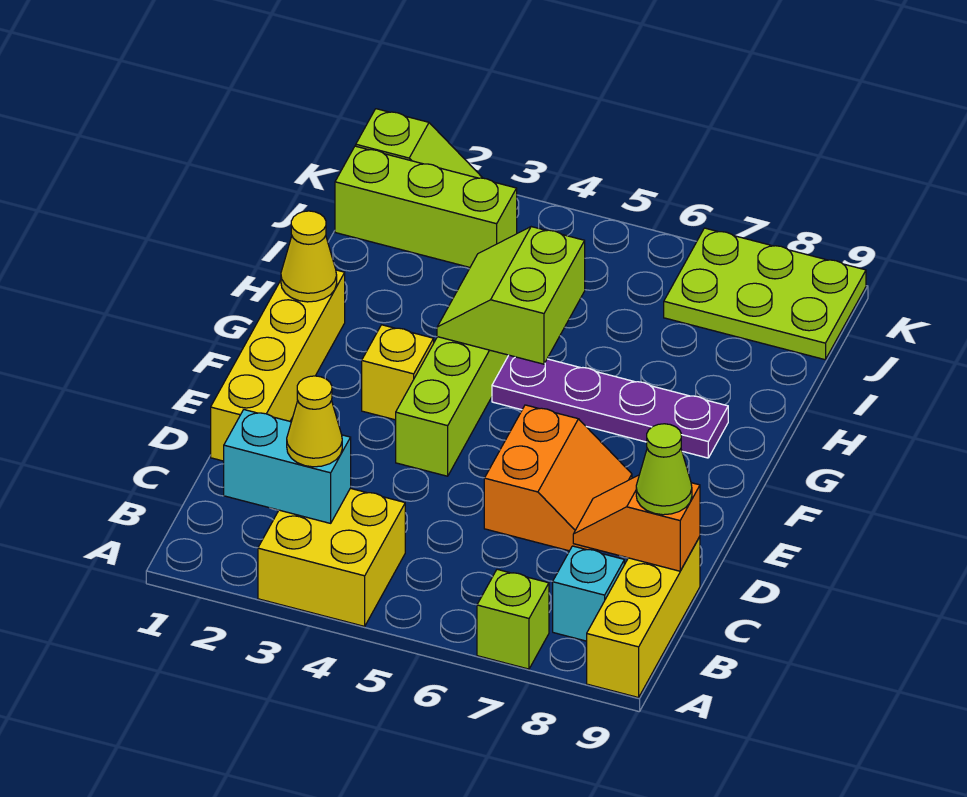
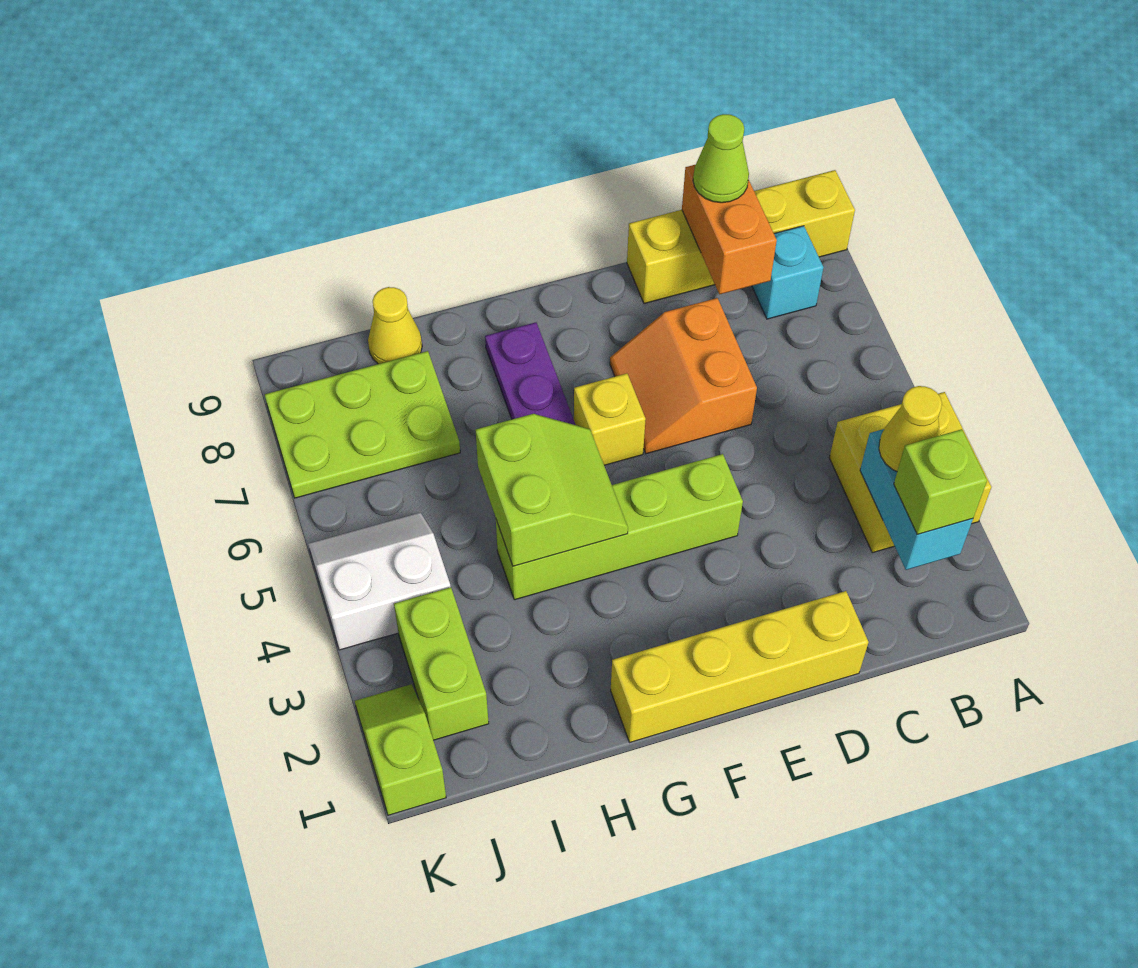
lime brick A7 level 1 -> lime brick B2 level 3
yellow brick A9:C9 level 1 -> yellow brick A9:D9 level 1
orange slope C8:C9 level 2 top 9 -> orange brick C8:C9 level 2
orange slope D6:E7 level 1 top 6 -> orange slope D6:E7 level 1 top D
yellow brick F3 level 1 -> yellow brick F6 level 1
yellow cone G1 level 2 -> yellow cone I9 level 1
lime slope G4:H5 level 2 top 5 -> lime slope G4:H5 level 2 top H
lime brick J1:J3 level 1 -> lime brick J2:J3 level 1
none -> white slope J4:K5 level 1 top 4
lime plate J7:K9 level 1 -> lime plate I7:K8 level 1

